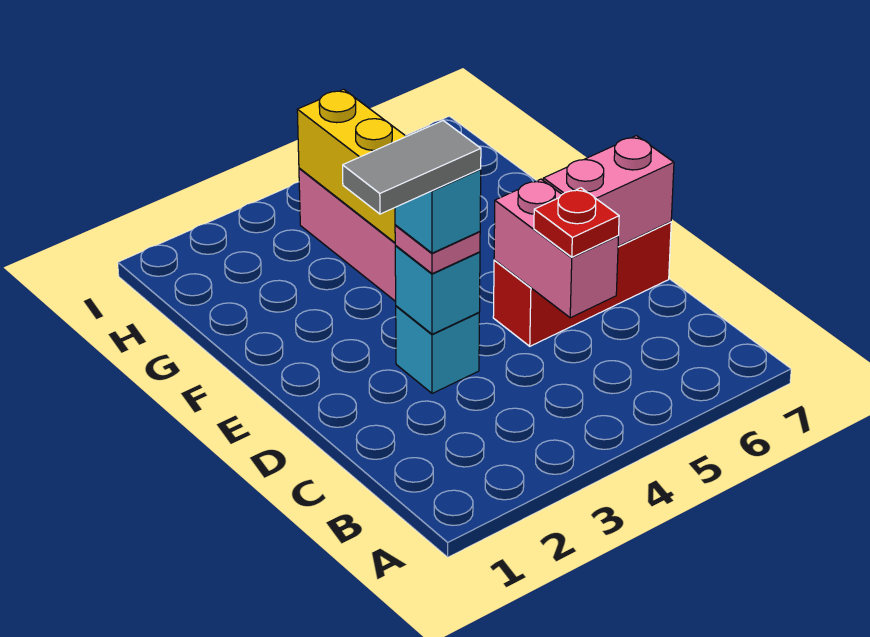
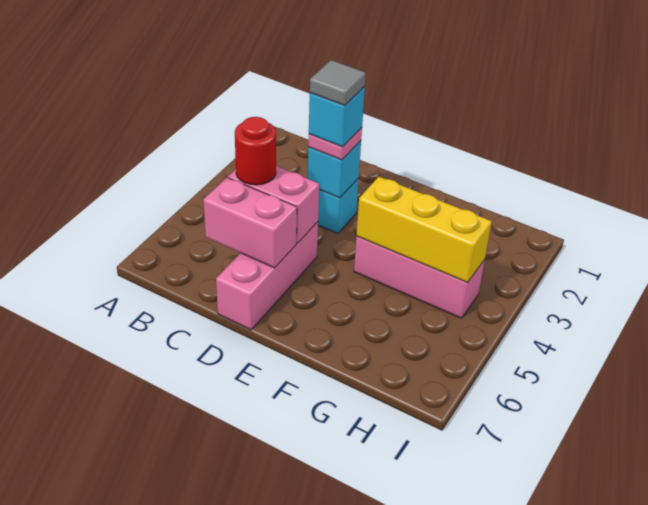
red plate C5 level 3 -> red round brick C5 level 3
grey tile D2:D3 level 5 -> grey tile D3 level 5
red brick D5:D7 level 1 -> pink brick D5:D7 level 1
pink brick D6:D7 level 2 -> pink brick C6:D6 level 2

